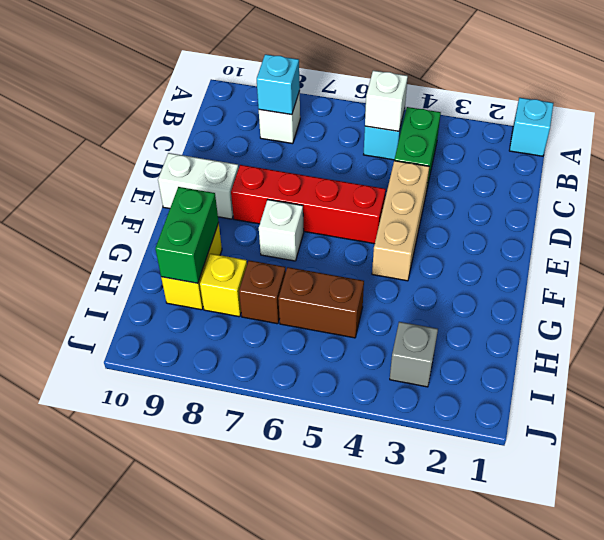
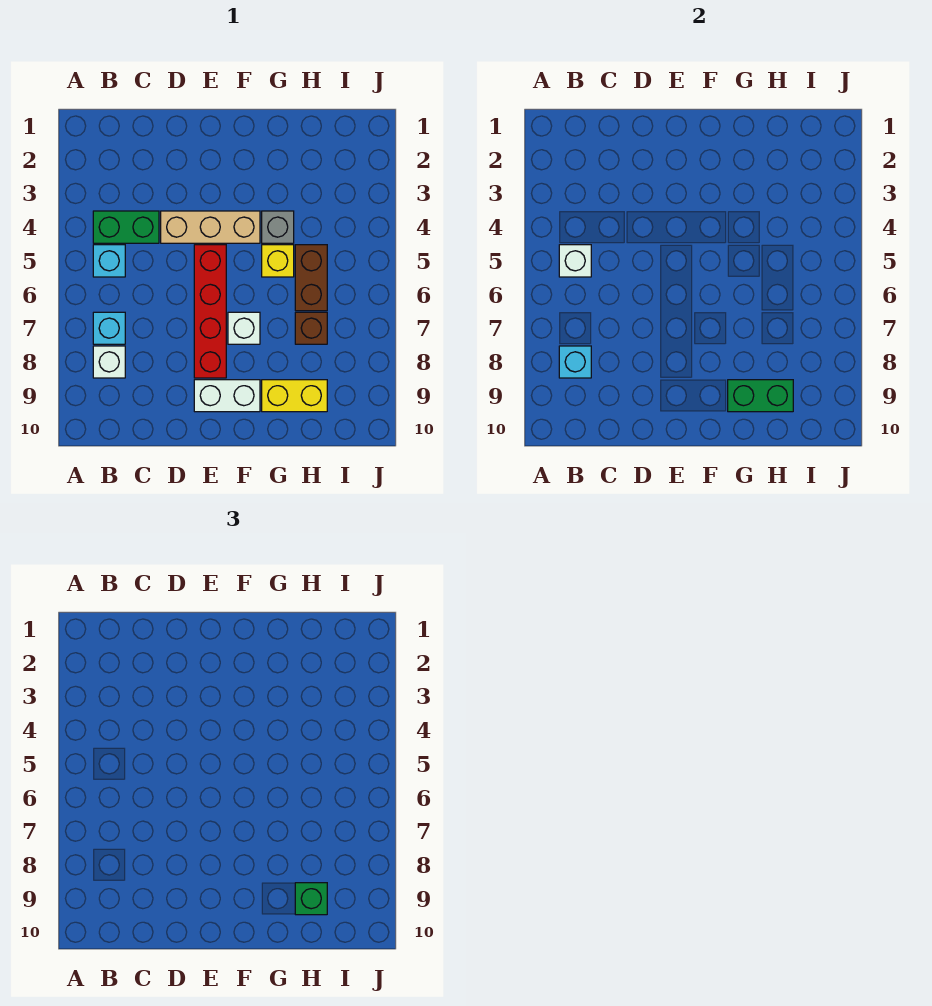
cyan brick A1 level 1 -> cyan brick B7 level 1
white brick E9:E10 level 1 -> white brick E9:F9 level 1
yellow brick H8 level 1 -> yellow brick G5 level 1
none -> green brick H9 level 3
grey brick I3 level 1 -> grey brick G4 level 1

